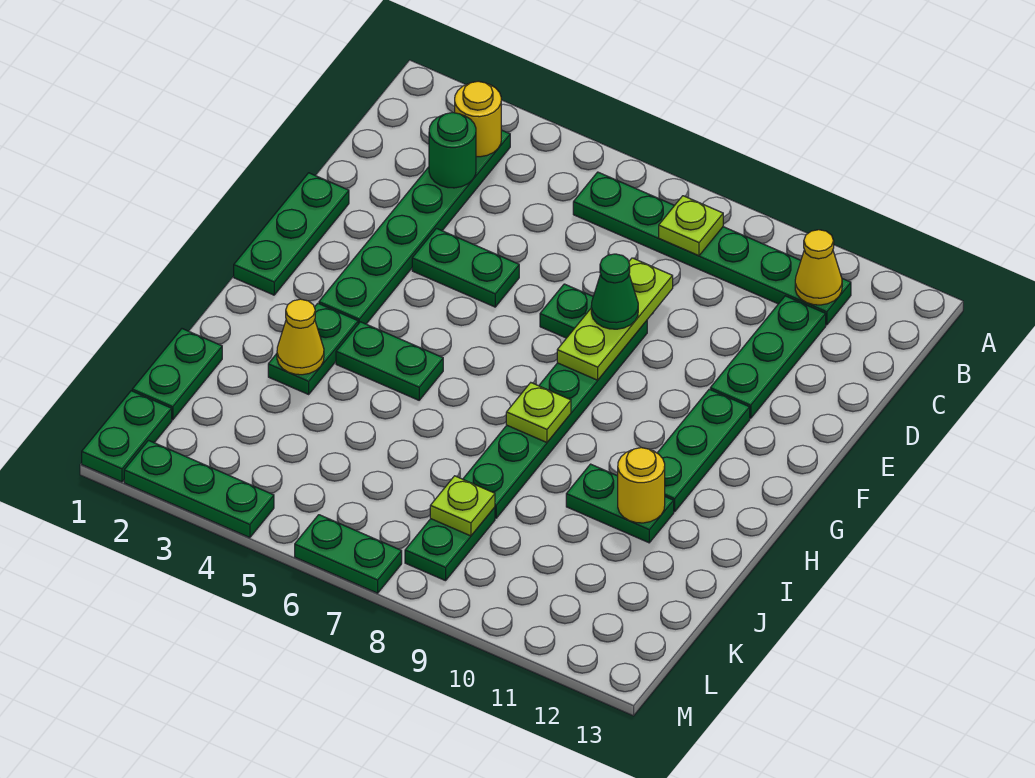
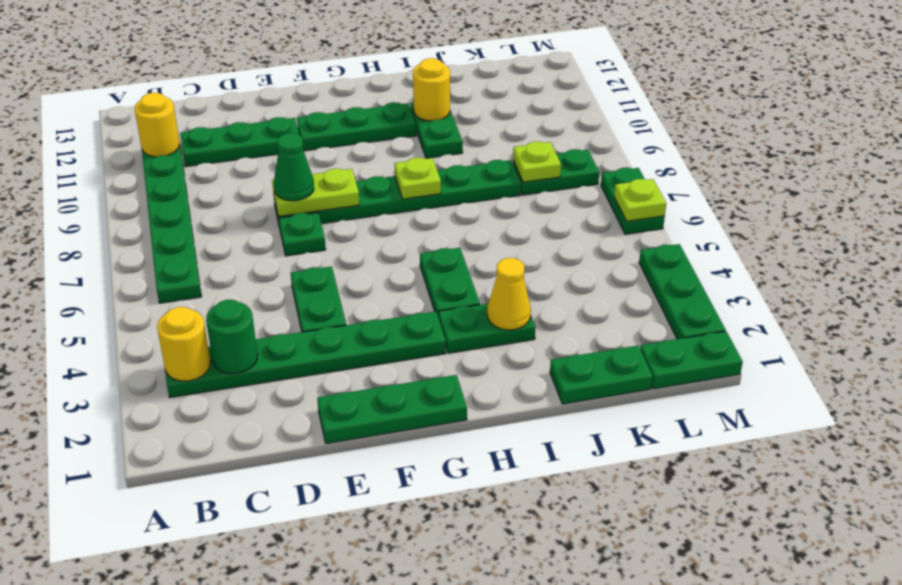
lime plate B8 level 2 -> lime plate M6 level 2
yellow cone B11 level 2 -> yellow round brick B11 level 2
lime plate D8:F8 level 2 -> lime plate E8:F8 level 2

